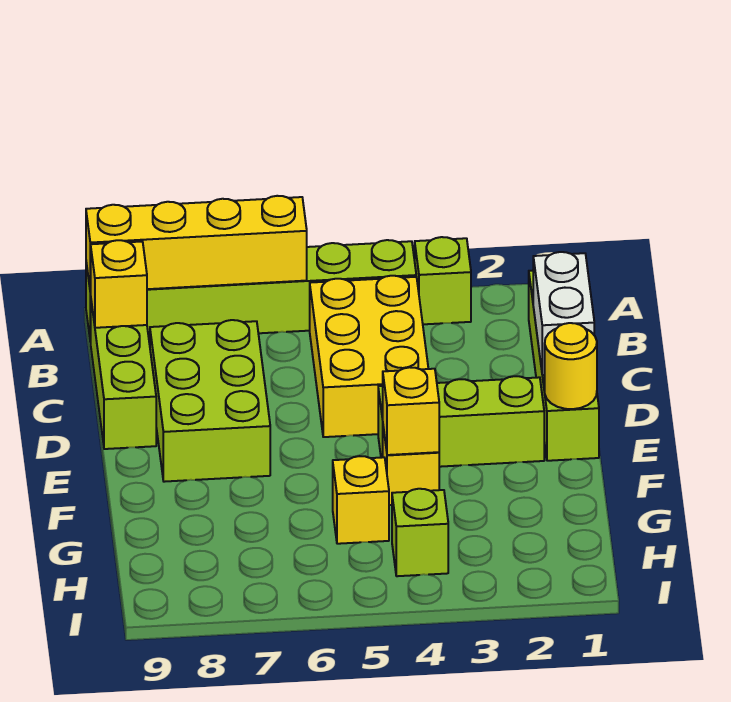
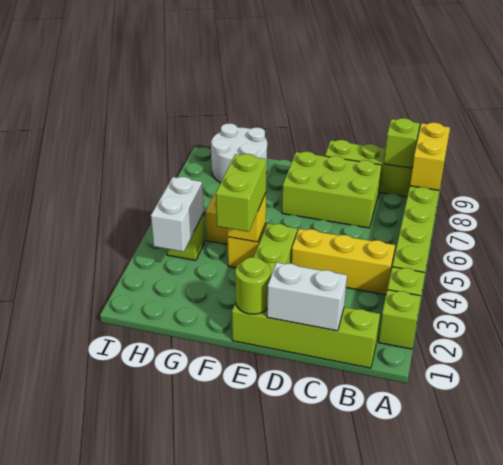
none -> lime brick A2 level 1
yellow brick A6:A9 level 2 -> yellow brick A8:A9 level 2
yellow brick B4:D5 level 1 -> yellow brick B4:D4 level 1
yellow brick B9 level 2 -> lime brick B9 level 2
yellow round brick E1 level 2 -> lime round brick E1 level 2
none -> lime brick F3:F4 level 3
none -> white round brick G8:H9 level 1
none -> white brick H3:H4 level 2

